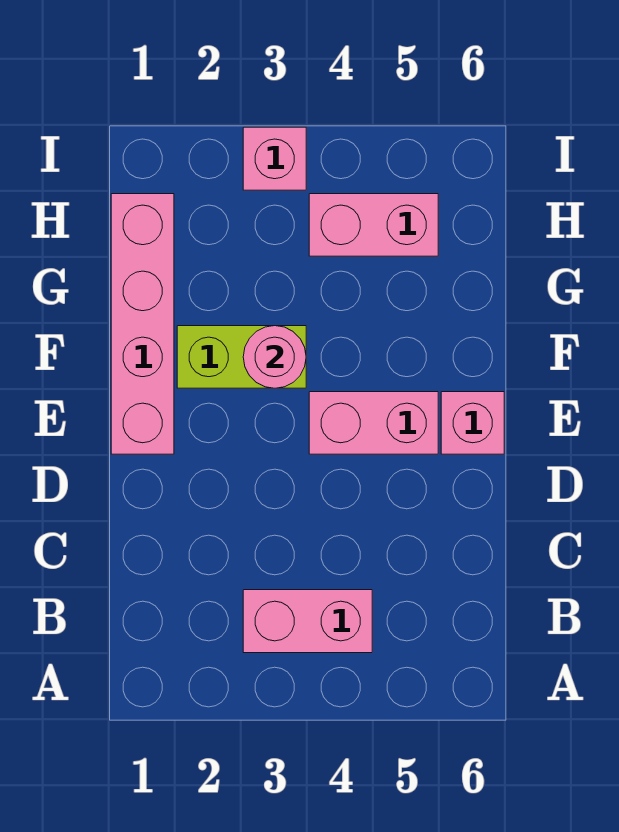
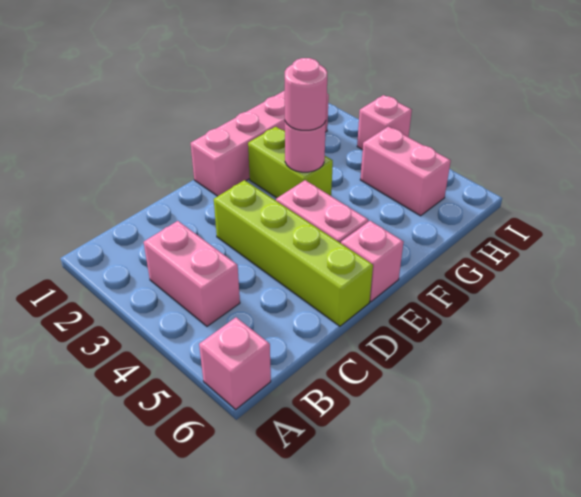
none -> pink brick A6 level 1
none -> lime brick D3:D6 level 1
none -> pink round brick F3 level 3

